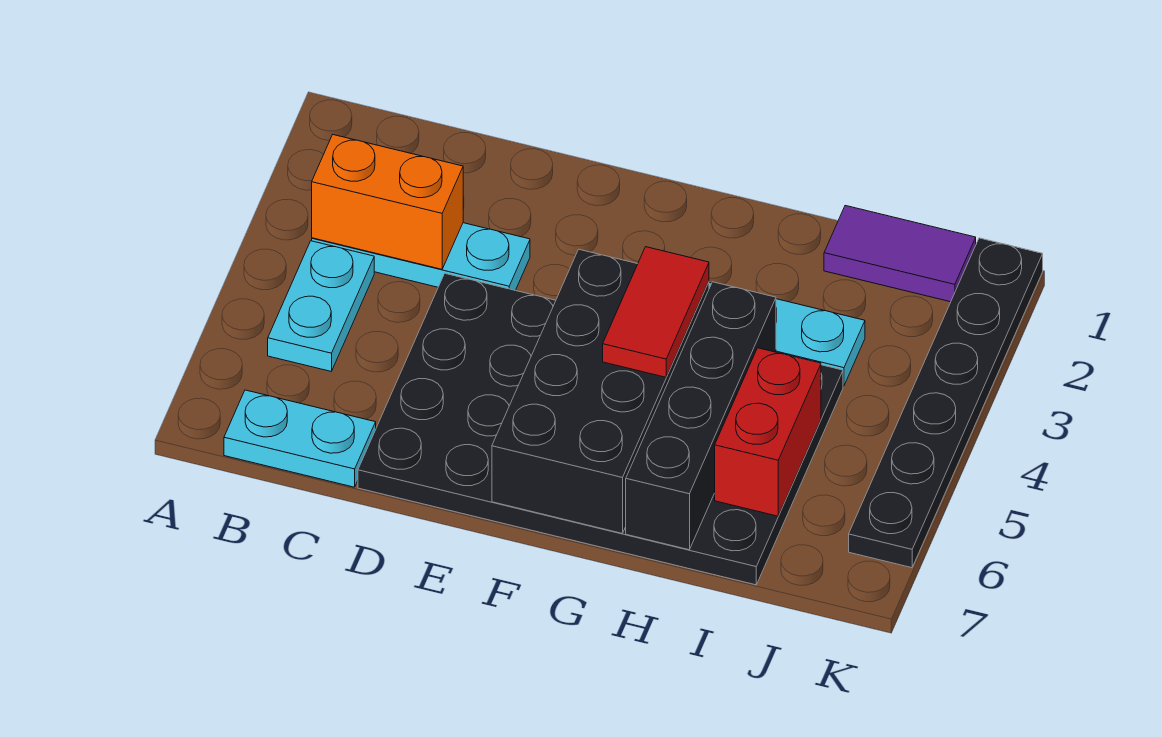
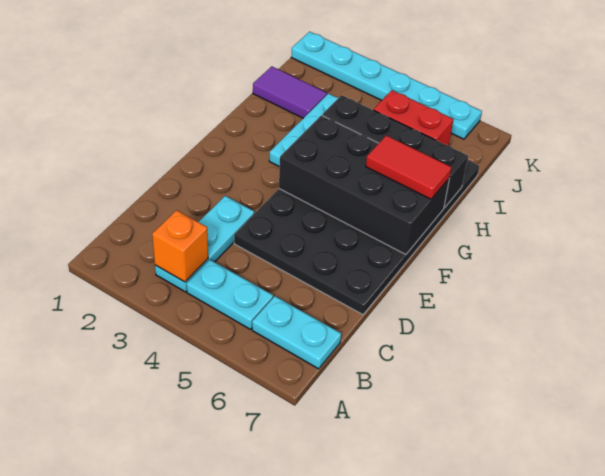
orange brick B3:C3 level 2 -> orange brick B3 level 2
cyan plate B7:C7 level 1 -> cyan plate B6:B7 level 1
red tile G4:G5 level 3 -> red tile G6:G7 level 3
purple tile I1:J1 level 1 -> purple tile I1:I2 level 1
black plate K1:K6 level 1 -> cyan plate K1:K6 level 1

